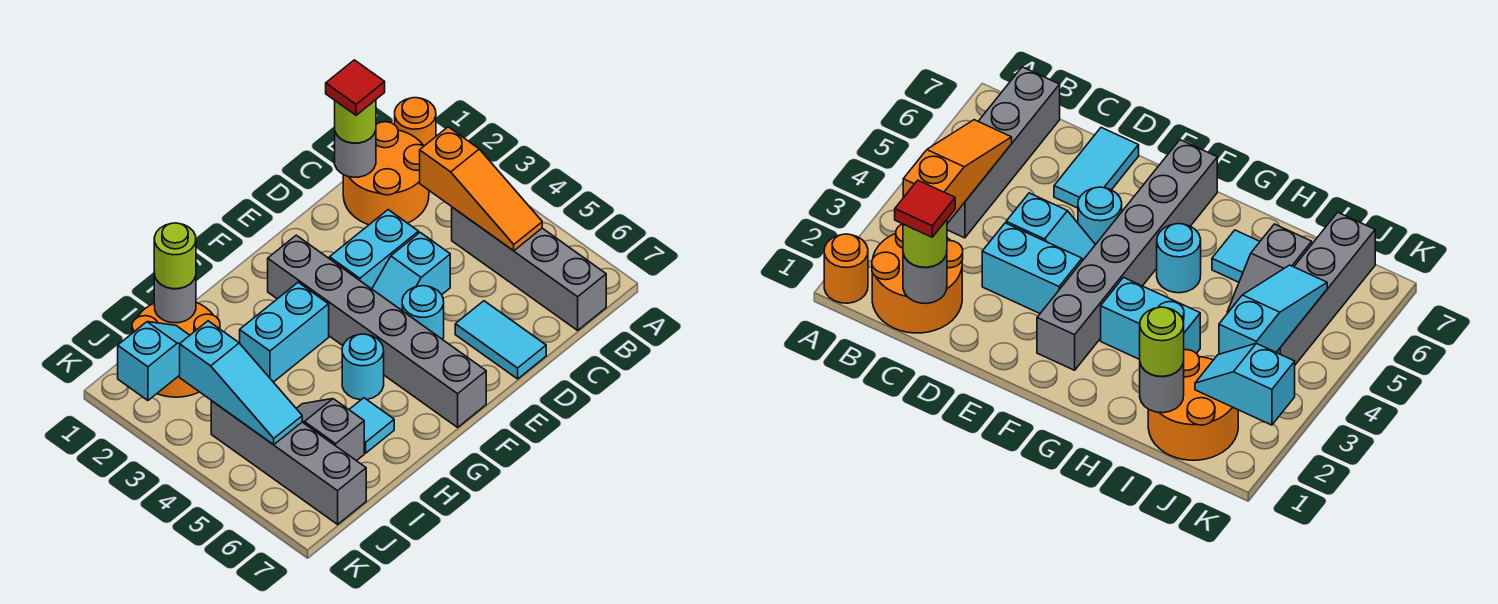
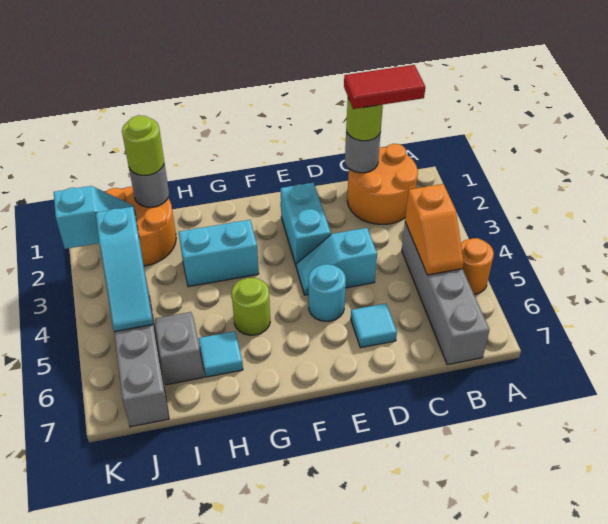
orange round brick A1 level 1 -> orange round brick A5 level 1
orange slope B3:B5 level 2 top 3 -> orange slope B4:B5 level 2 top 4
red tile C1 level 4 -> red tile B1:C1 level 4
cyan brick D3:E3 level 1 -> cyan brick E2:E3 level 1
cyan tile D6:D7 level 1 -> cyan tile D6 level 1
grey brick F2:F7 level 1 -> none
cyan round brick G5 level 1 -> lime round brick G5 level 1

